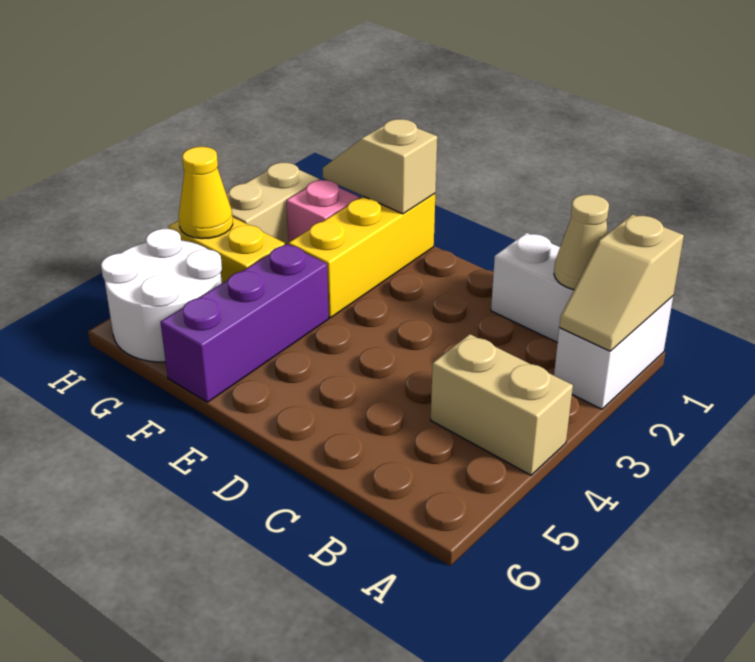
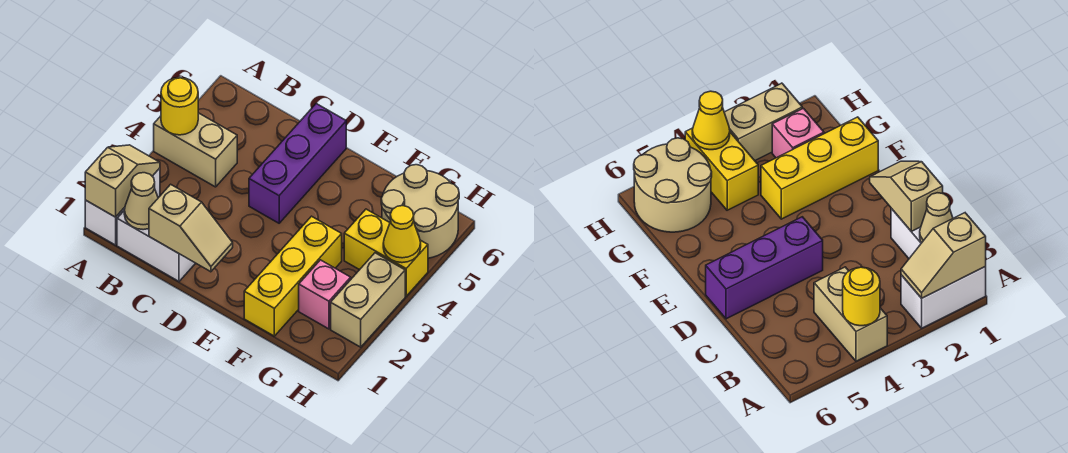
none -> yellow round brick A4 level 2
tan slope F1:G1 level 2 top F -> tan slope C1:D1 level 2 top C
purple brick F4:F6 level 1 -> purple brick D4:D6 level 1
white round brick G5:H6 level 1 -> tan round brick G5:H6 level 1

